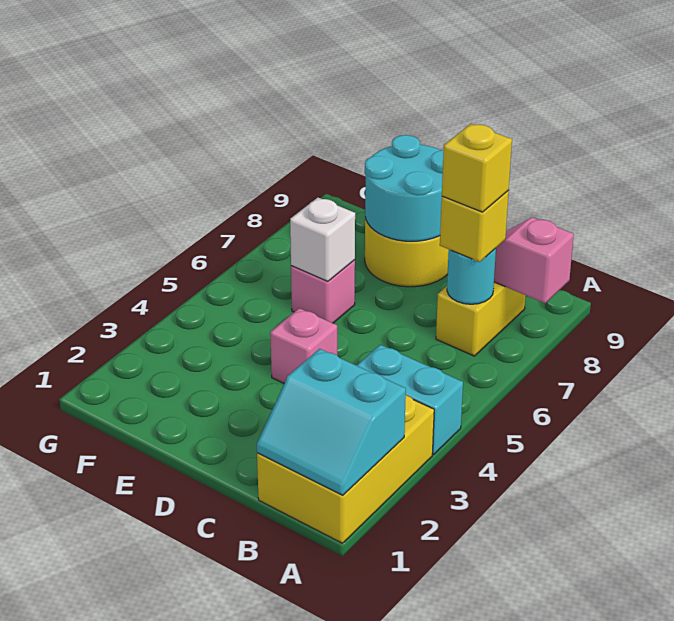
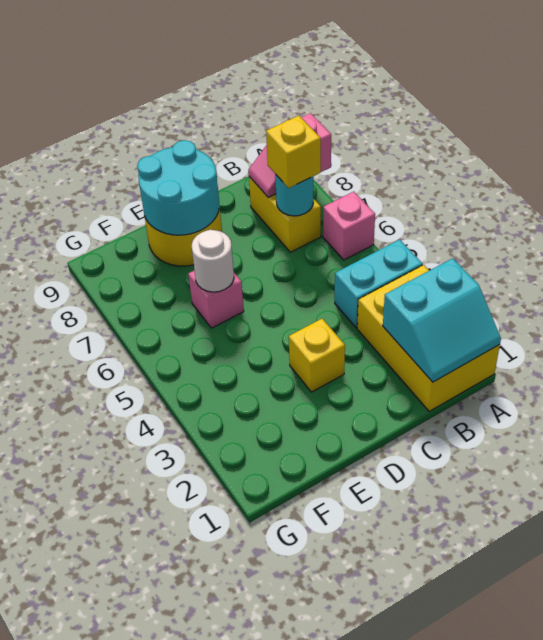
yellow brick B7 level 4 -> yellow brick D3 level 1
pink brick D4 level 1 -> pink brick A6 level 1
white brick E6 level 2 -> white round brick E6 level 2

